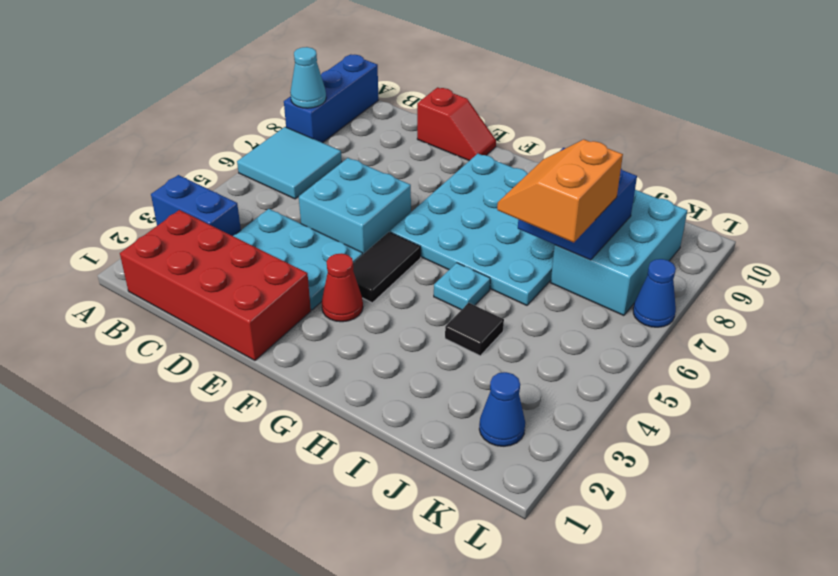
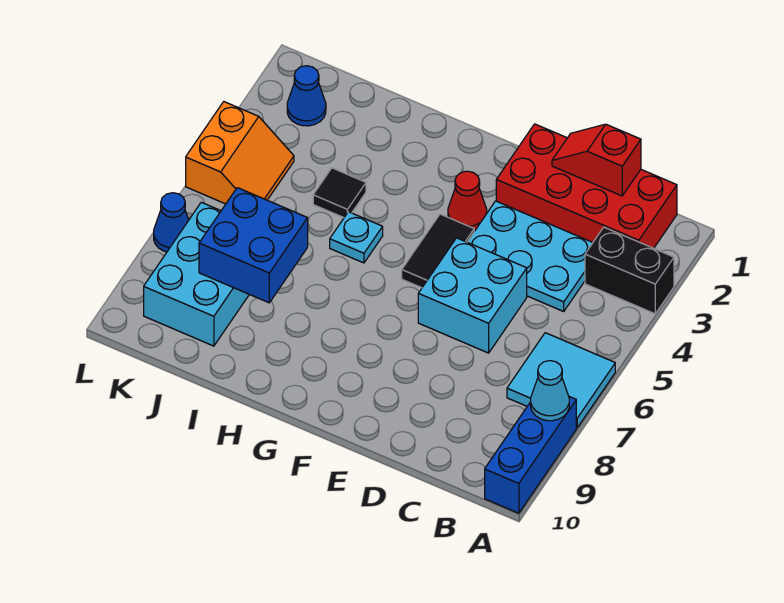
blue brick A3:B3 level 1 -> black brick A3:B3 level 1
red slope D10:E10 level 1 top D -> red slope C1:D1 level 2 top C
cyan plate F6:I9 level 1 -> none
orange slope I6:J7 level 3 top J -> orange slope K4:L5 level 1 top L

